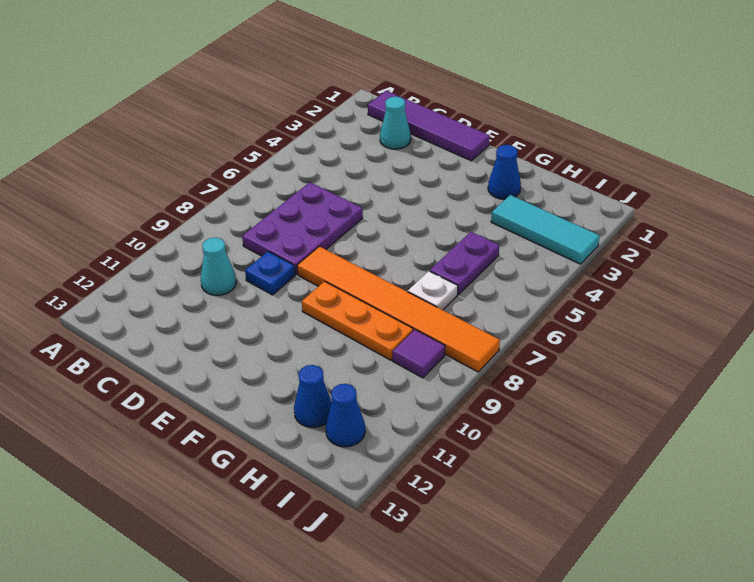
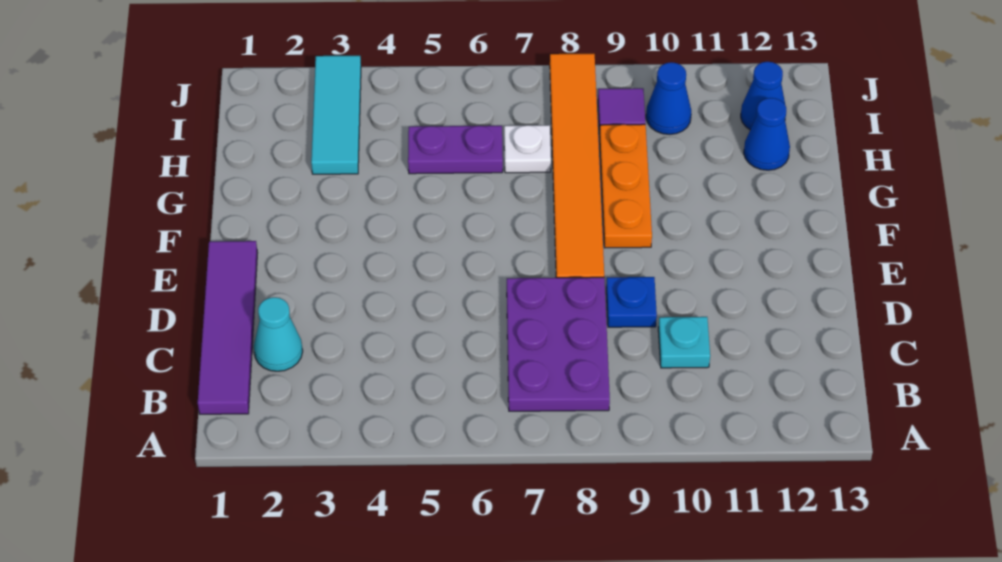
purple plate C6:D8 level 1 -> purple plate B7:D8 level 1
cyan cone C10 level 1 -> cyan plate C10 level 1
blue cone G2 level 1 -> blue cone I10 level 1

